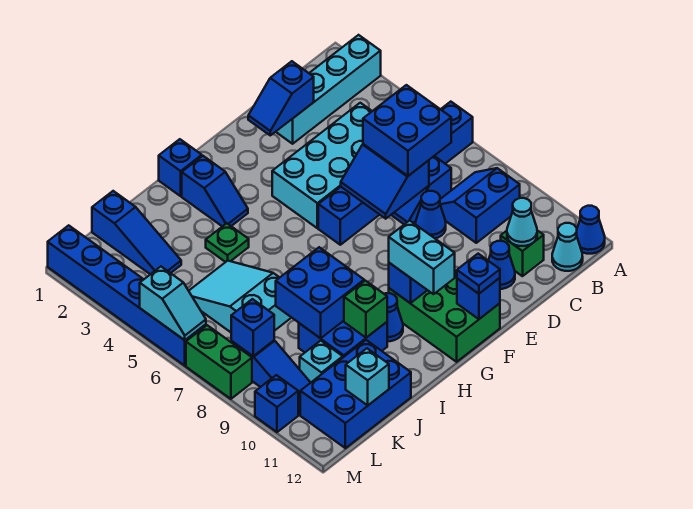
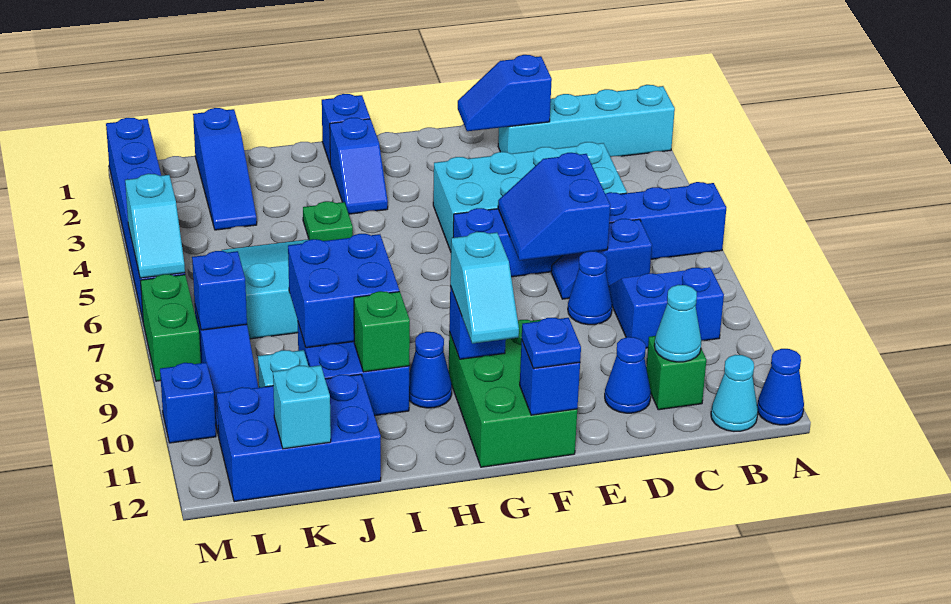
blue brick C6:D7 level 3 -> none
cyan brick G10:G11 level 3 -> cyan slope G10:G11 level 3 top 10

